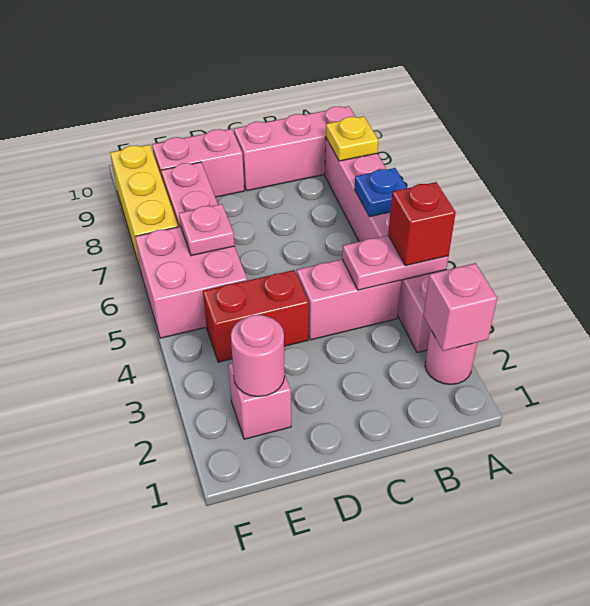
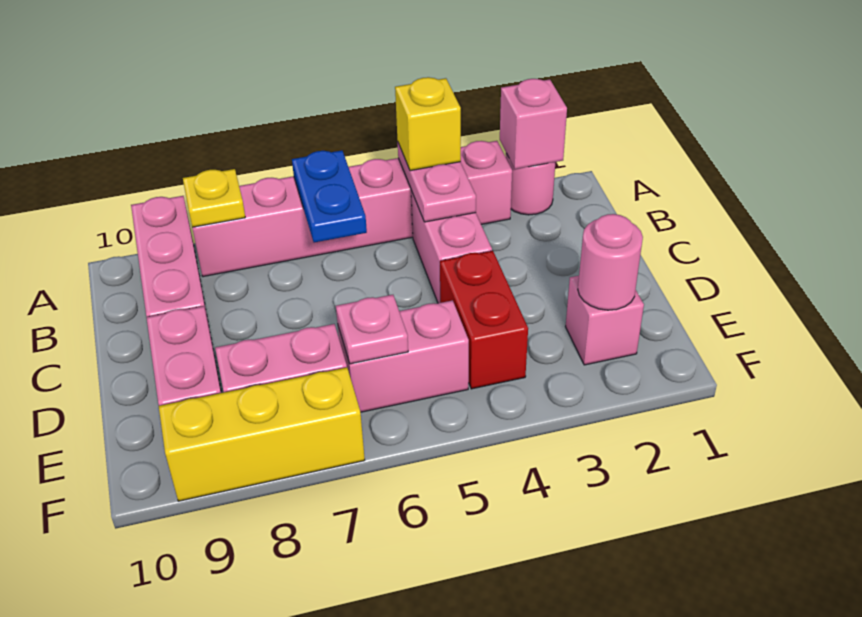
red brick A4 level 3 -> yellow brick A4 level 3
blue plate A6 level 2 -> blue plate A6:B6 level 2
pink brick E5:F6 level 1 -> pink brick E5:E6 level 1

